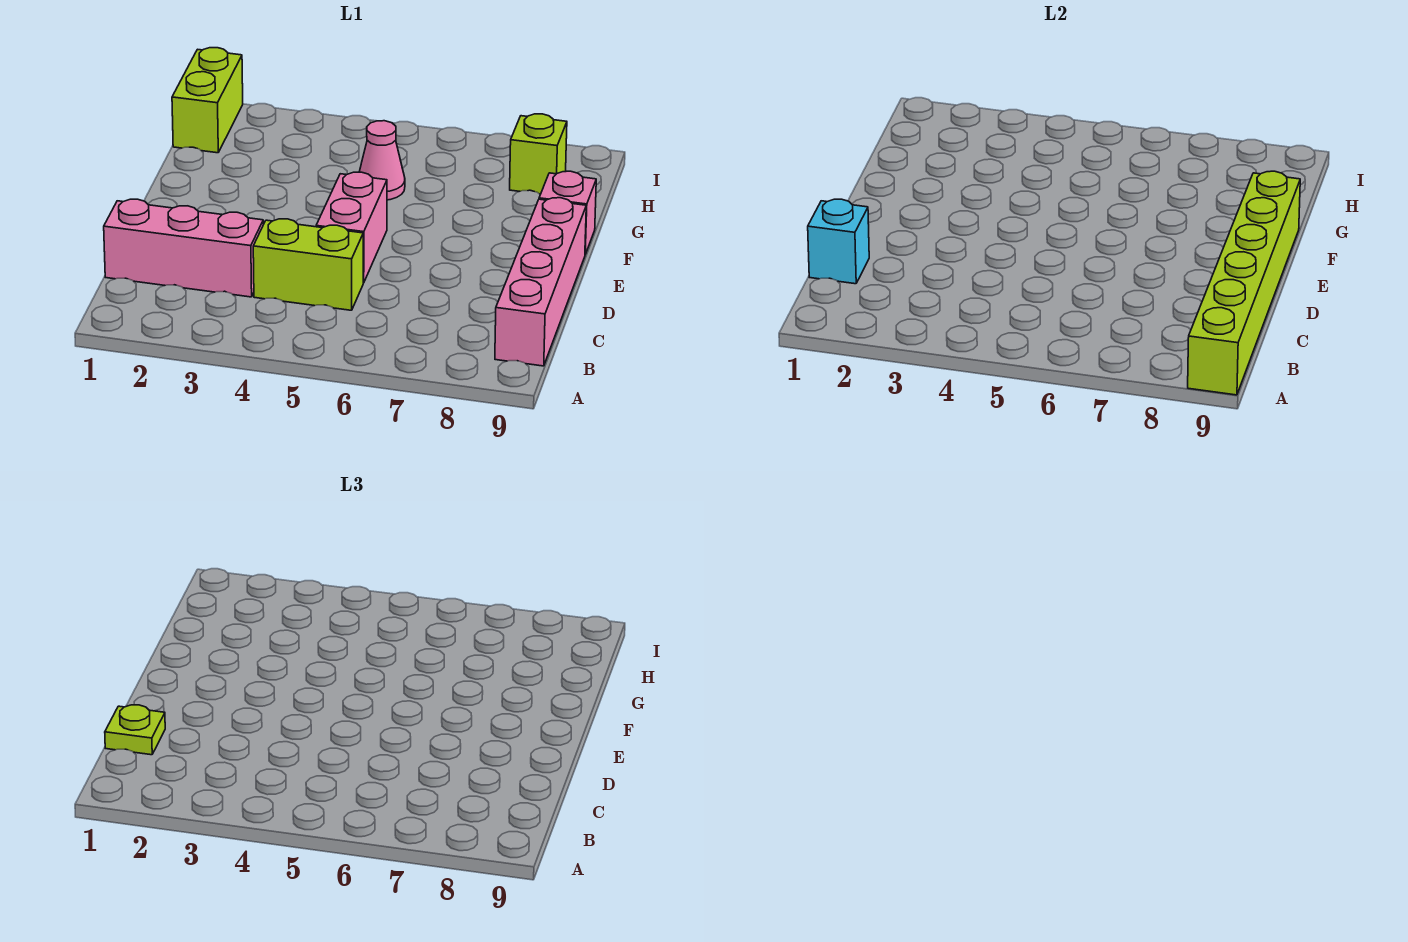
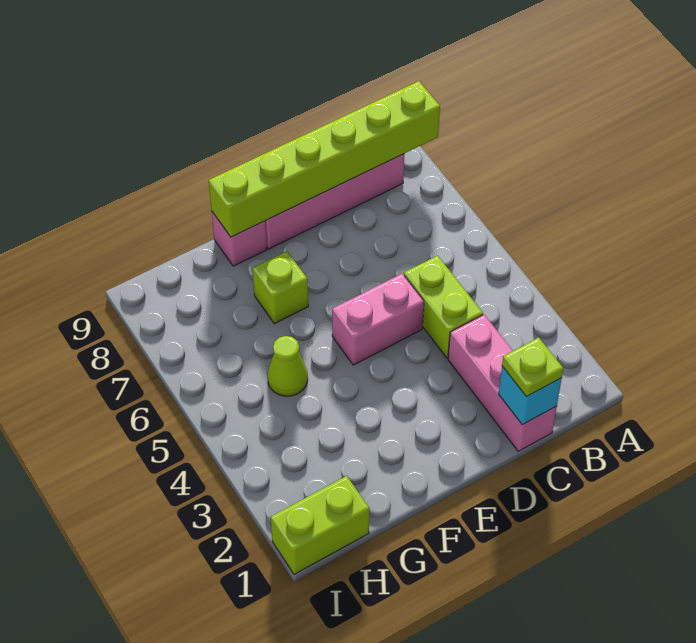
pink cone G5 level 1 -> lime cone G5 level 1
lime brick H8 level 1 -> lime brick F7 level 1

